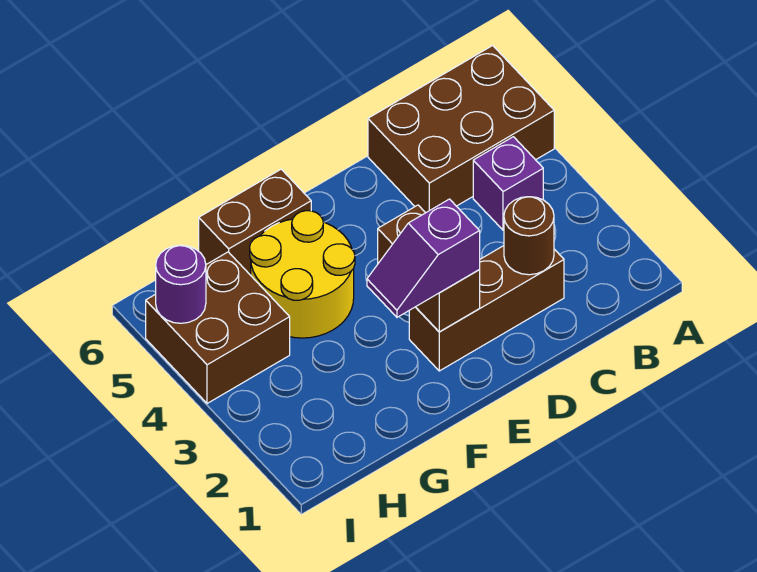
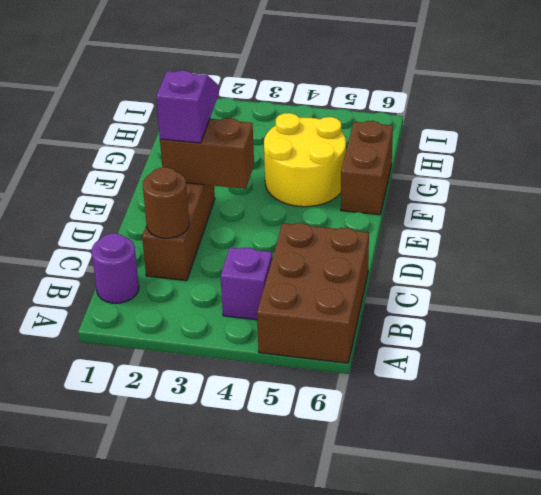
brown brick H4:I5 level 1 -> none
purple round brick I5 level 2 -> purple round brick B1 level 1

